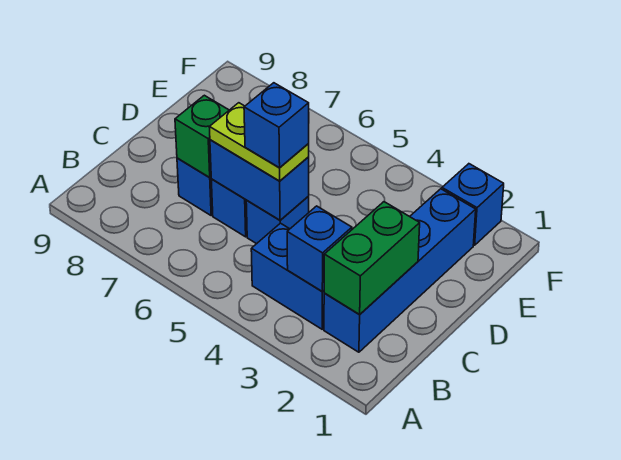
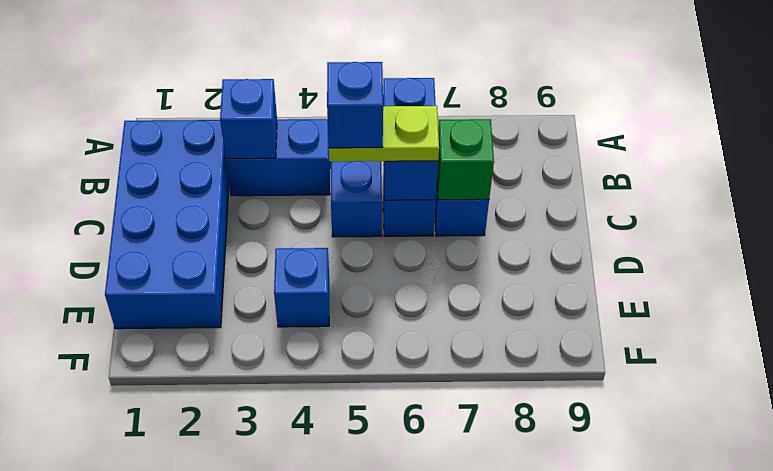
blue brick B2:E2 level 1 -> blue brick B1:E2 level 1
green brick B2:C2 level 2 -> none
blue brick C5:C6 level 2 -> blue brick B6:C6 level 2
blue brick F2 level 1 -> blue brick E4 level 1

